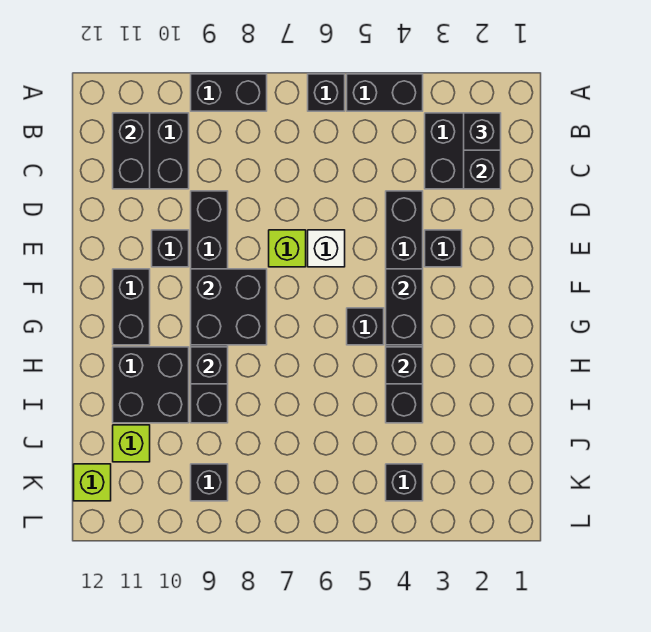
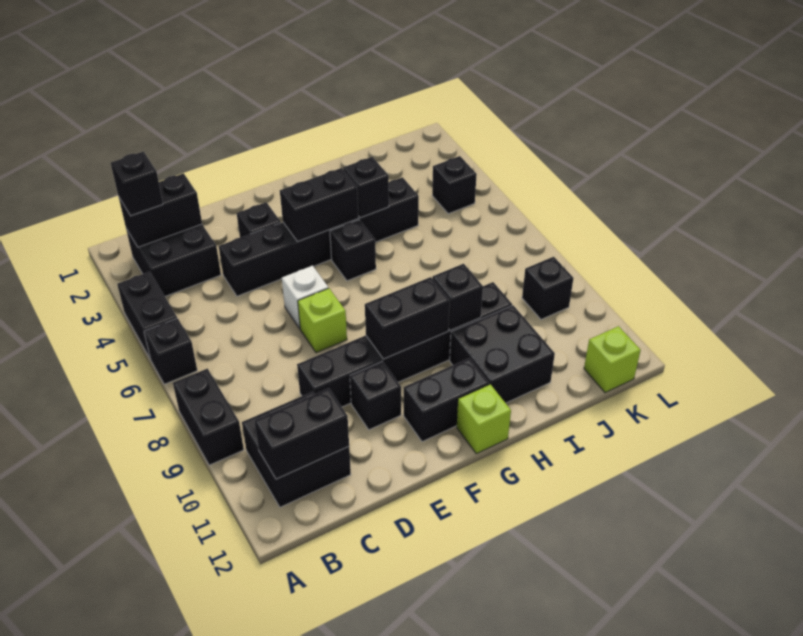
black brick F8:G9 level 2 -> black brick F9:G9 level 2
lime brick J11 level 1 -> lime brick G12 level 1

